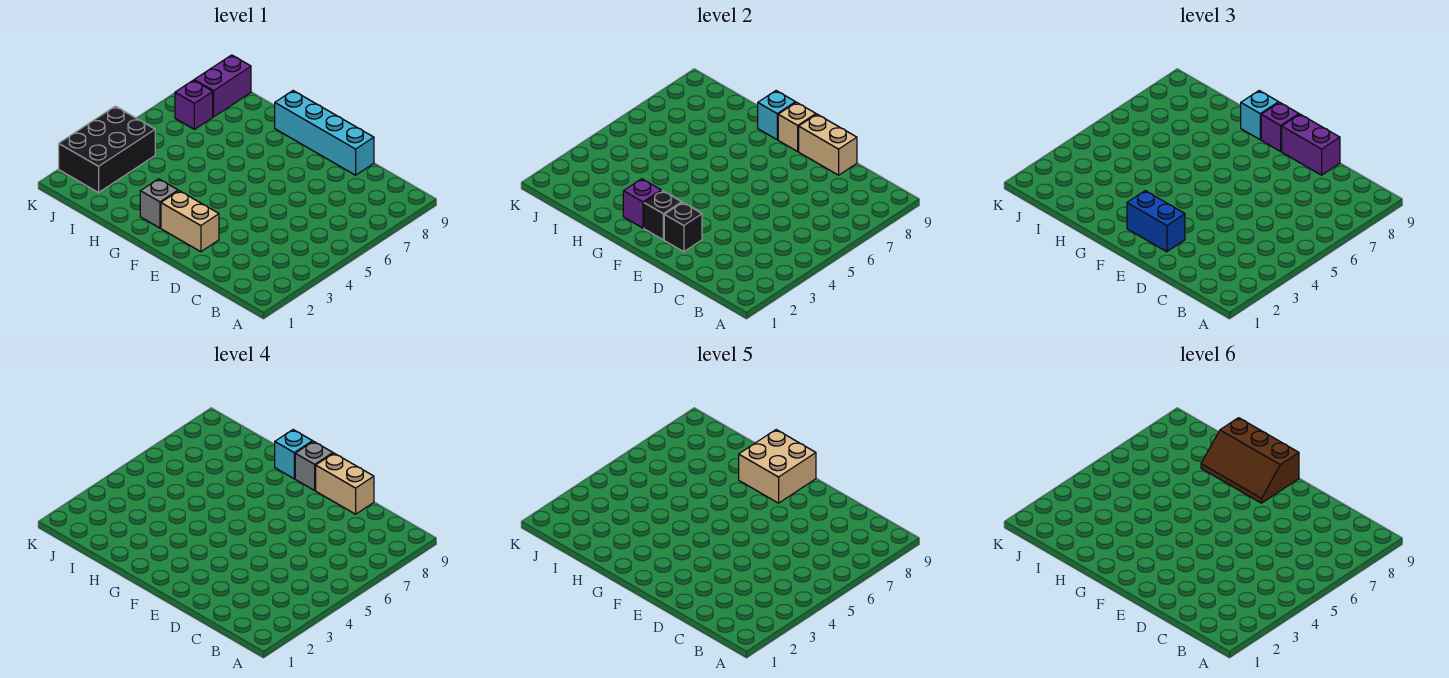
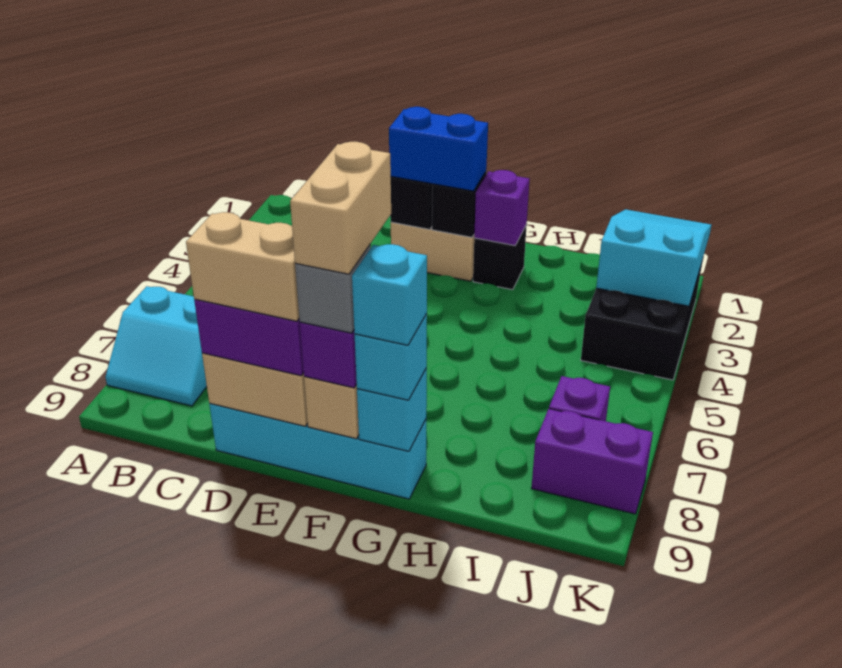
none -> cyan slope A7:B8 level 1 top 7
tan brick F8:G9 level 5 -> tan brick F8:F9 level 5
brown slope F8:H9 level 6 top 9 -> none
grey brick G2 level 1 -> black brick G2 level 1
none -> cyan slope J1:K3 level 2 top 3
purple brick J8:J9 level 1 -> purple brick J8:K8 level 1

